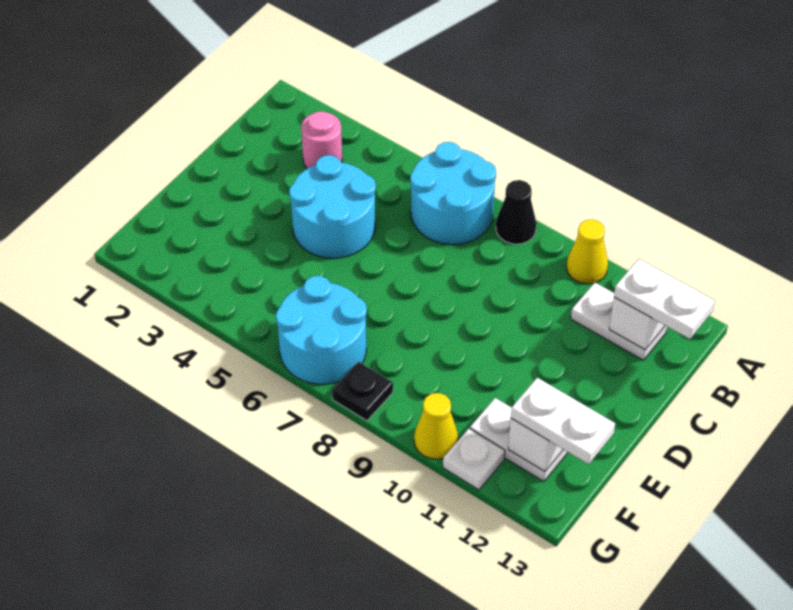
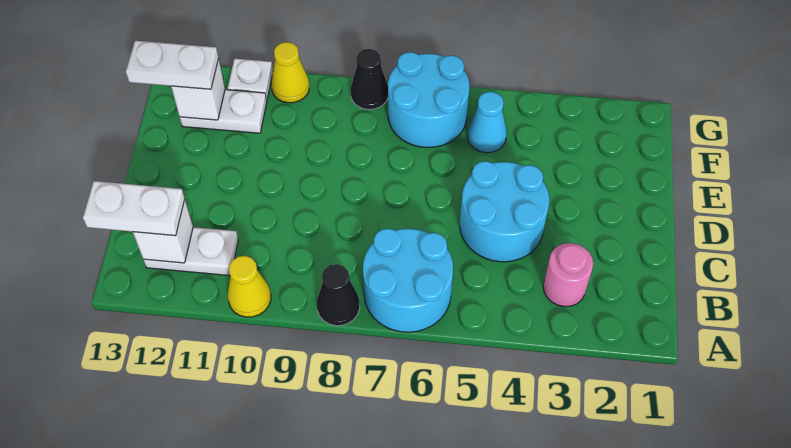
none -> cyan cone F5 level 1
black plate G8 level 1 -> black cone G8 level 1

